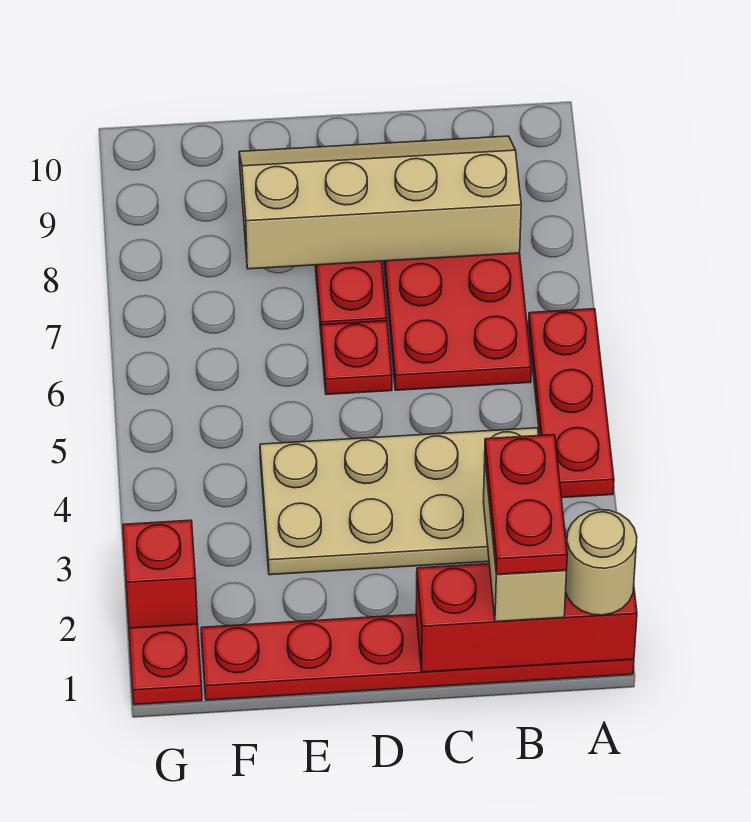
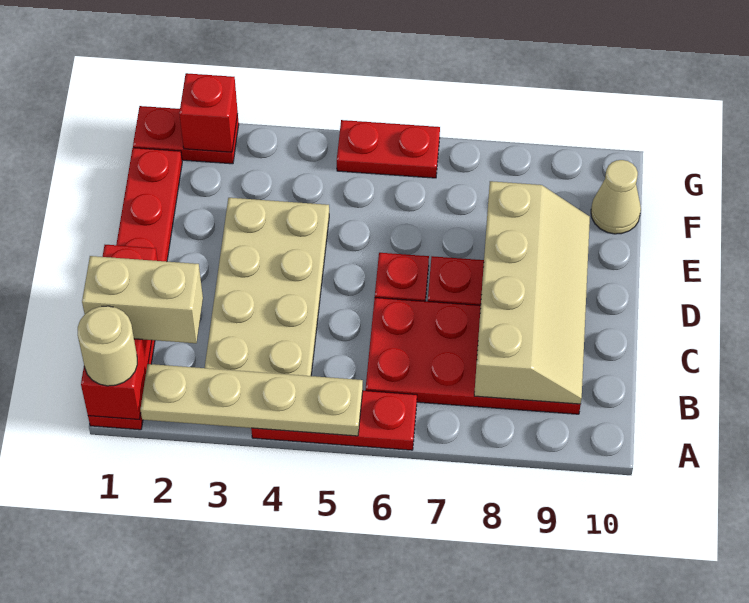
none -> tan plate A2:A5 level 2
red plate B1:B2 level 4 -> red plate G5:G6 level 1
none -> tan cone F10 level 1

